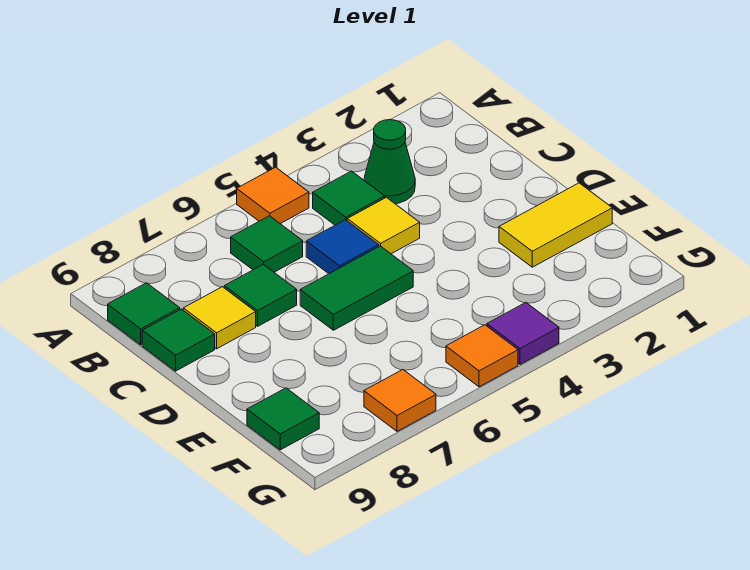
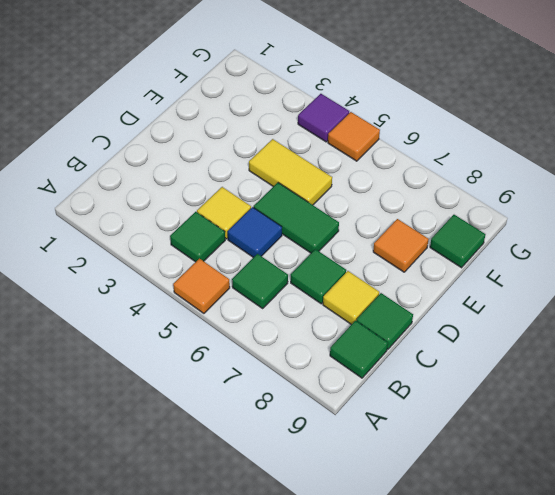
green cone B3 level 1 -> none
yellow tile E1:E2 level 1 -> yellow tile E4:E5 level 1
orange tile G7 level 1 -> orange tile E8 level 1

